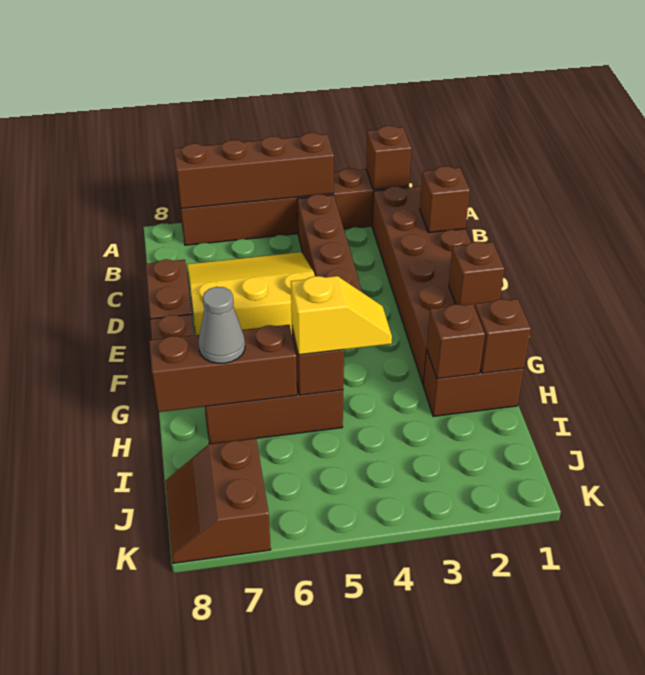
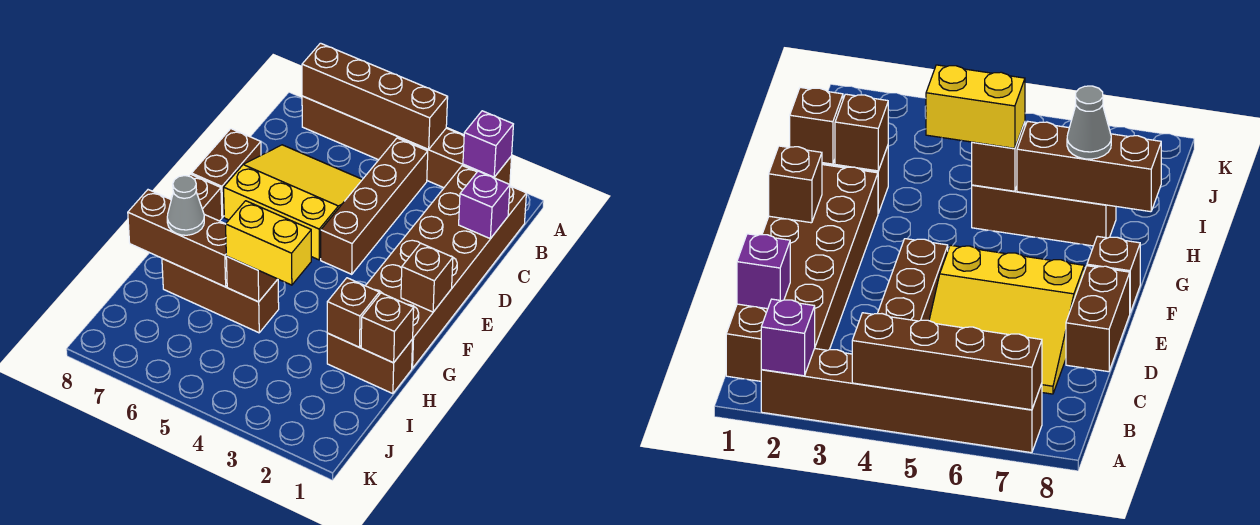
brown brick A2 level 2 -> purple brick A2 level 2
brown brick C1 level 2 -> purple brick C1 level 2
yellow slope H4:H5 level 3 top 5 -> yellow brick H4:H5 level 3
brown slope J7:K8 level 1 top 7 -> none

